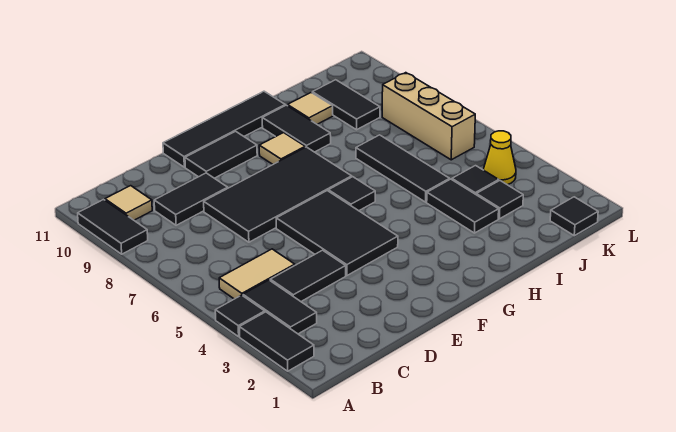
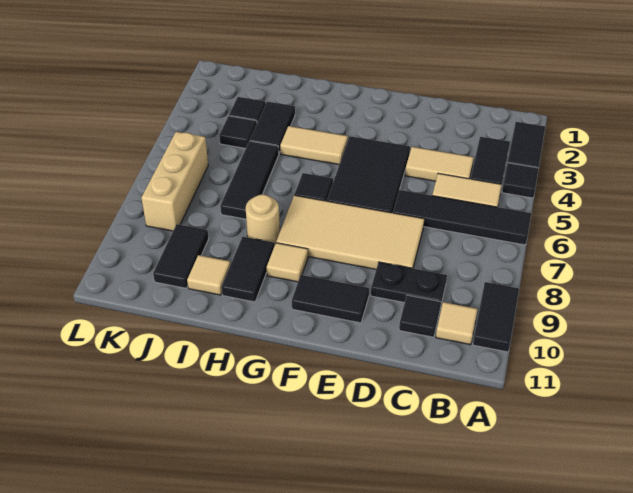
black tile C4:D4 level 1 -> tan tile C4:D4 level 1
black tile C9:D9 level 1 -> black plate C9:D9 level 1
black tile D7:G8 level 1 -> tan tile D7:G8 level 1
black tile E11:H11 level 1 -> black tile A6:D6 level 1
none -> tan tile G4:H4 level 1
none -> tan round brick H8 level 1
black tile K1 level 1 -> black tile C10 level 1
yellow cone K4 level 1 -> none

